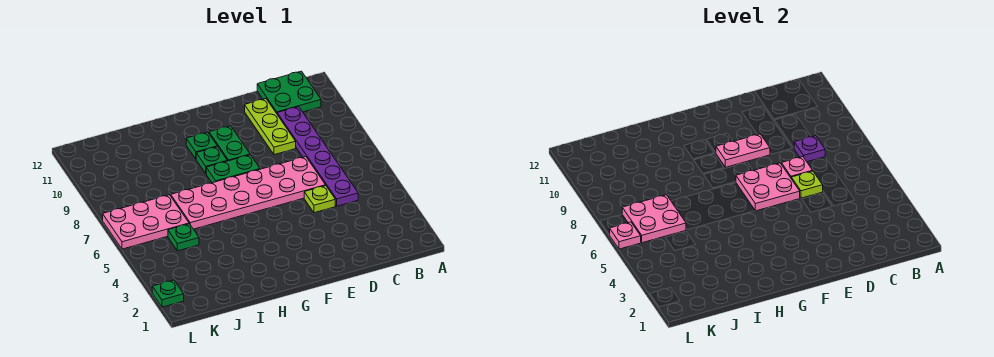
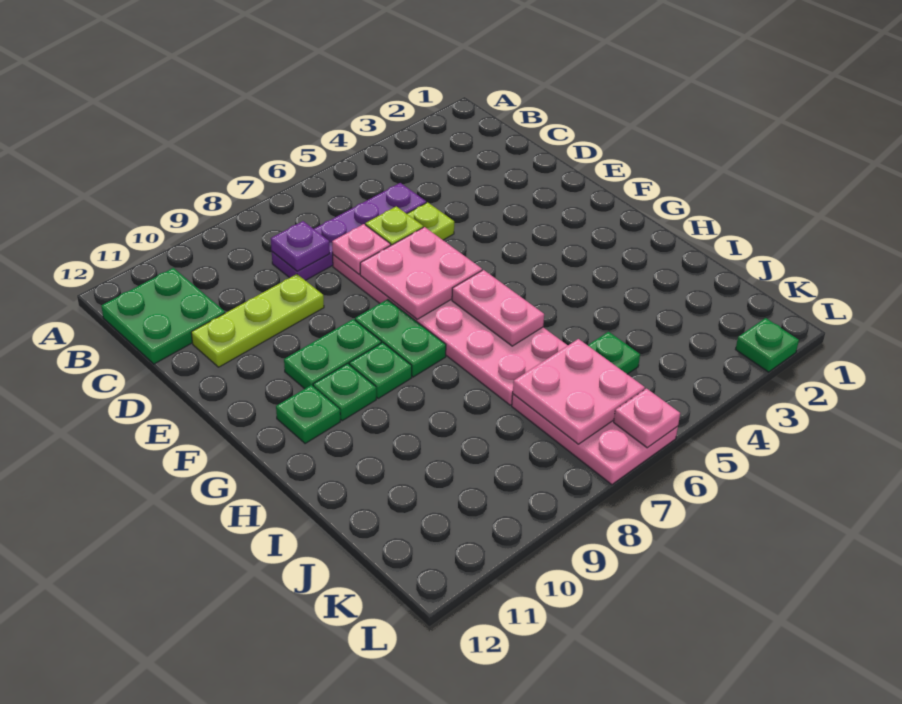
purple plate C5:C10 level 1 -> purple plate C5:C8 level 1
pink plate E9:F9 level 2 -> pink plate G6:H6 level 2
none -> green plate G11 level 1

